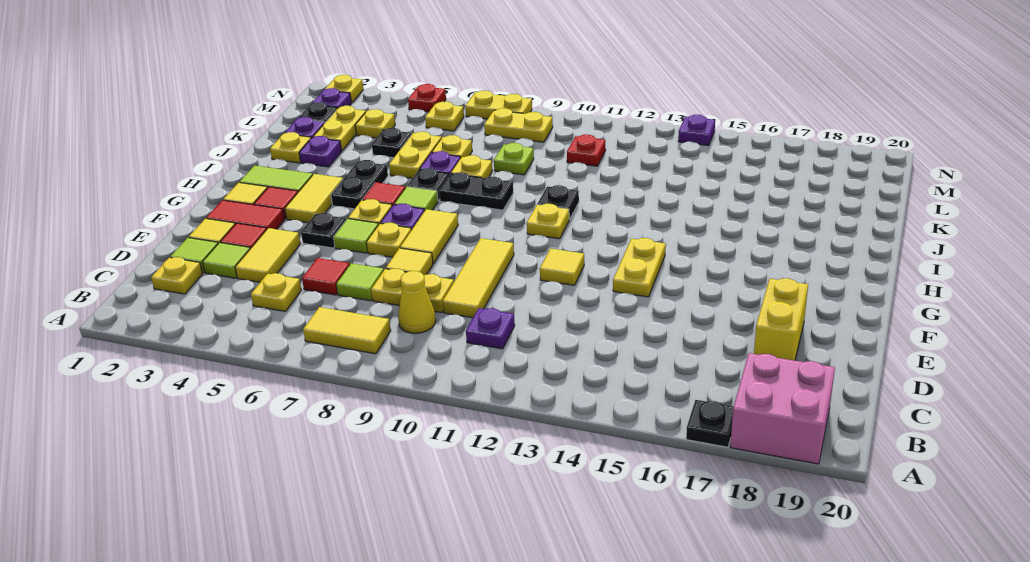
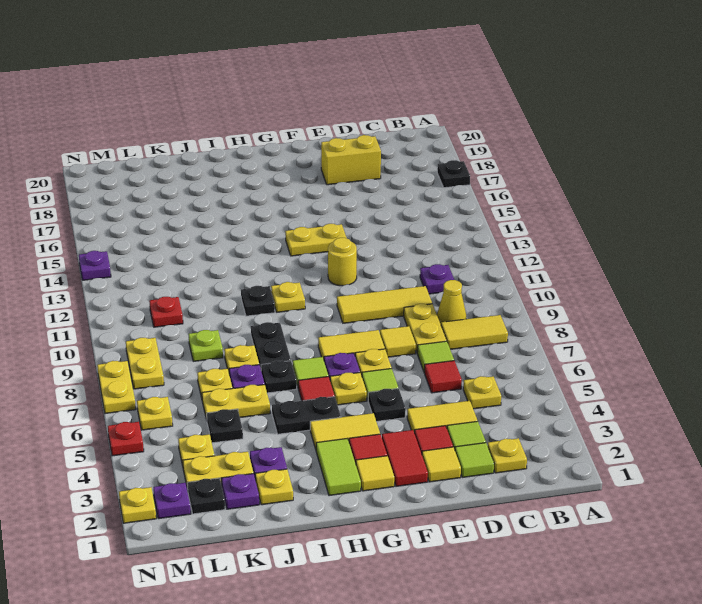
pink brick A18:B19 level 1 -> none
yellow tile B7:B8 level 1 -> yellow tile B8:C8 level 1
yellow tile F12 level 1 -> yellow round brick F12 level 1

